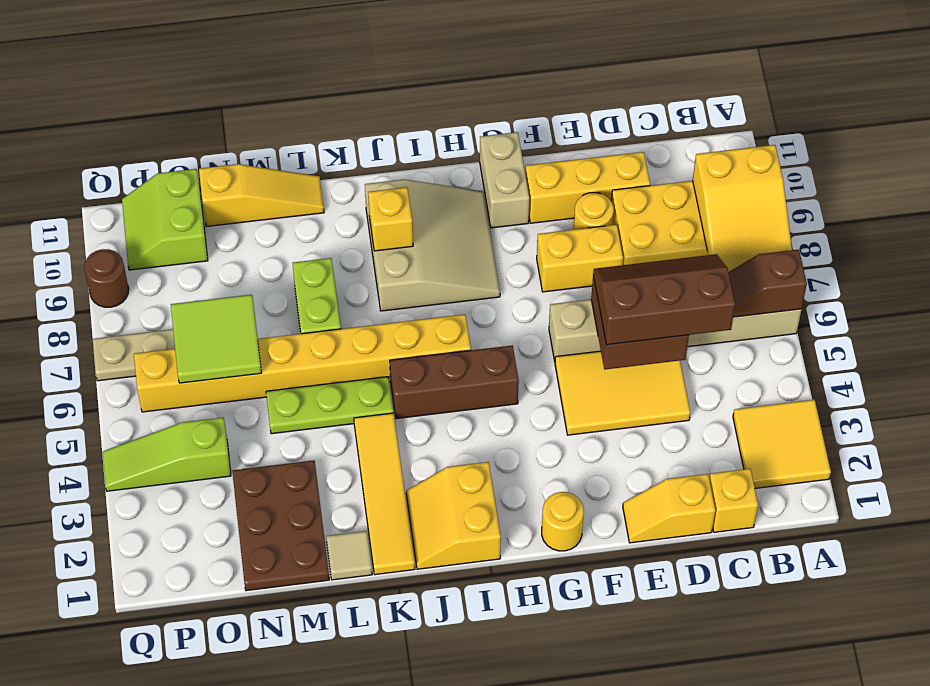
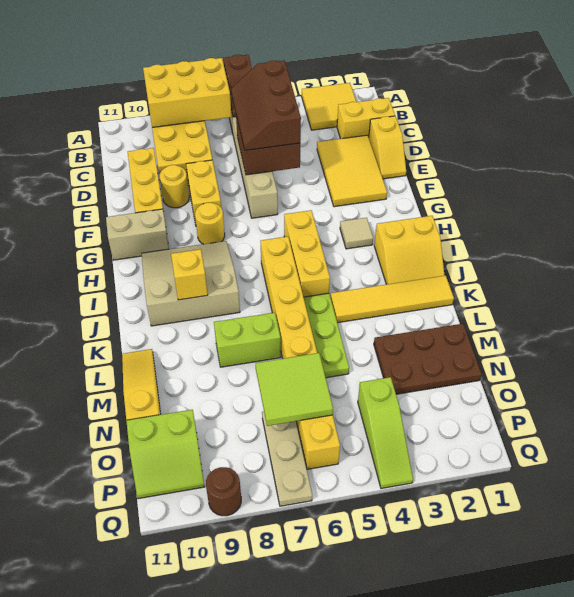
yellow slope A7:B9 level 2 top 9 -> yellow brick A7:B9 level 2
yellow brick C1 level 1 -> yellow brick C1:C2 level 1
yellow tile D4:F5 level 1 -> yellow tile D2:F3 level 1
yellow round brick G1 level 1 -> yellow round brick G8 level 1
brown brick H5:J5 level 1 -> yellow brick H5:J5 level 1
tan tile L1 level 1 -> tan tile H3 level 1

